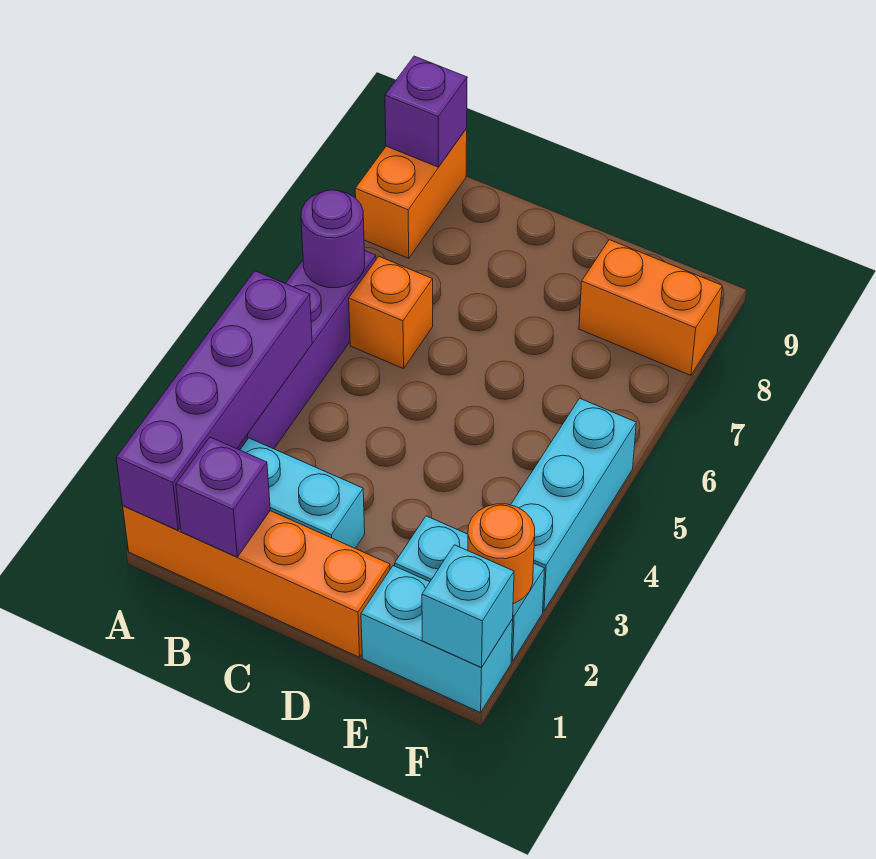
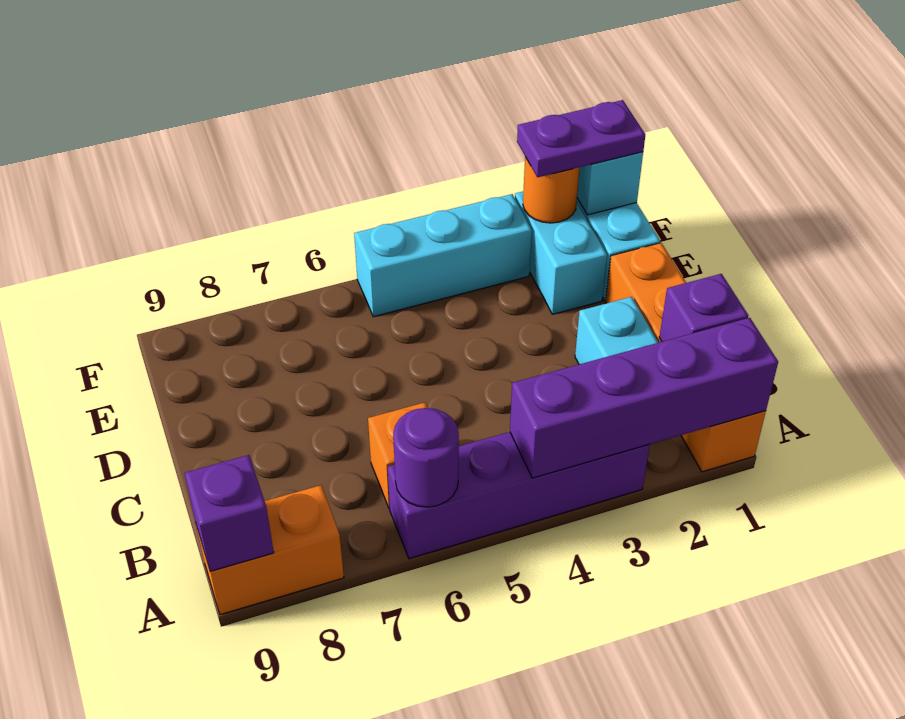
orange brick E8:F8 level 1 -> none
none -> purple plate F1:F2 level 3

